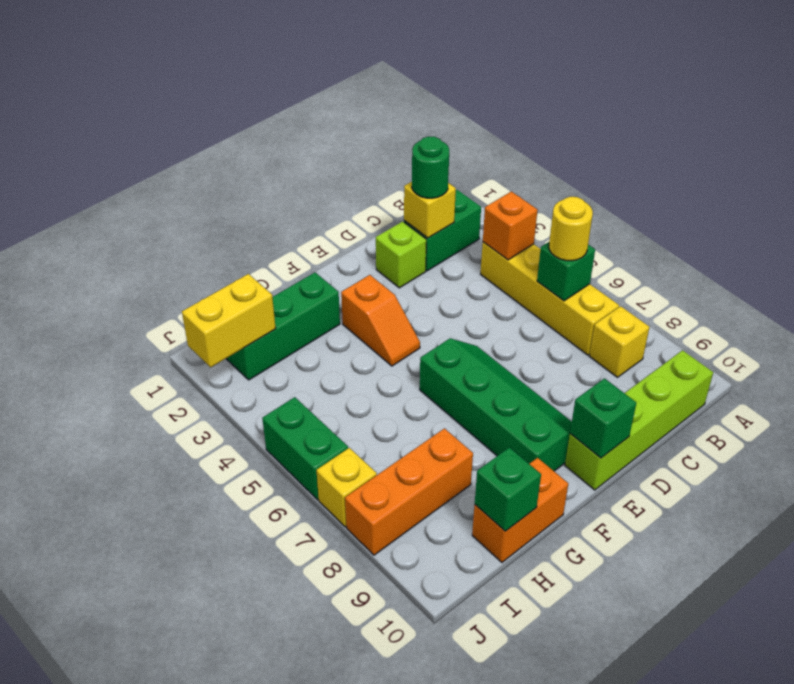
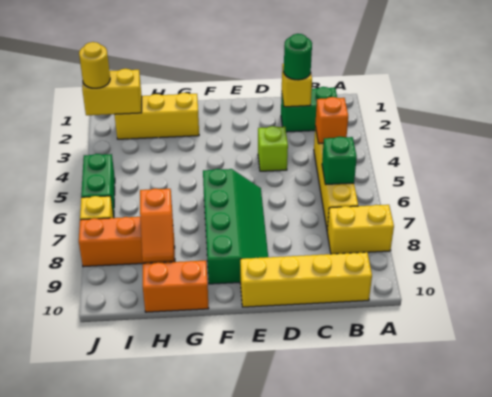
yellow round brick B6 level 3 -> yellow round brick J2 level 3
yellow brick B8 level 1 -> yellow brick A8:B8 level 1
lime brick B10:E10 level 1 -> yellow brick B10:E10 level 1
lime brick D2 level 1 -> lime brick D4 level 1
green brick E10 level 2 -> none
orange slope F3:F4 level 1 top 3 -> orange slope H8:H9 level 2 top 8
green brick G2:I2 level 1 -> yellow brick G2:I2 level 1
green brick H10 level 2 -> none

